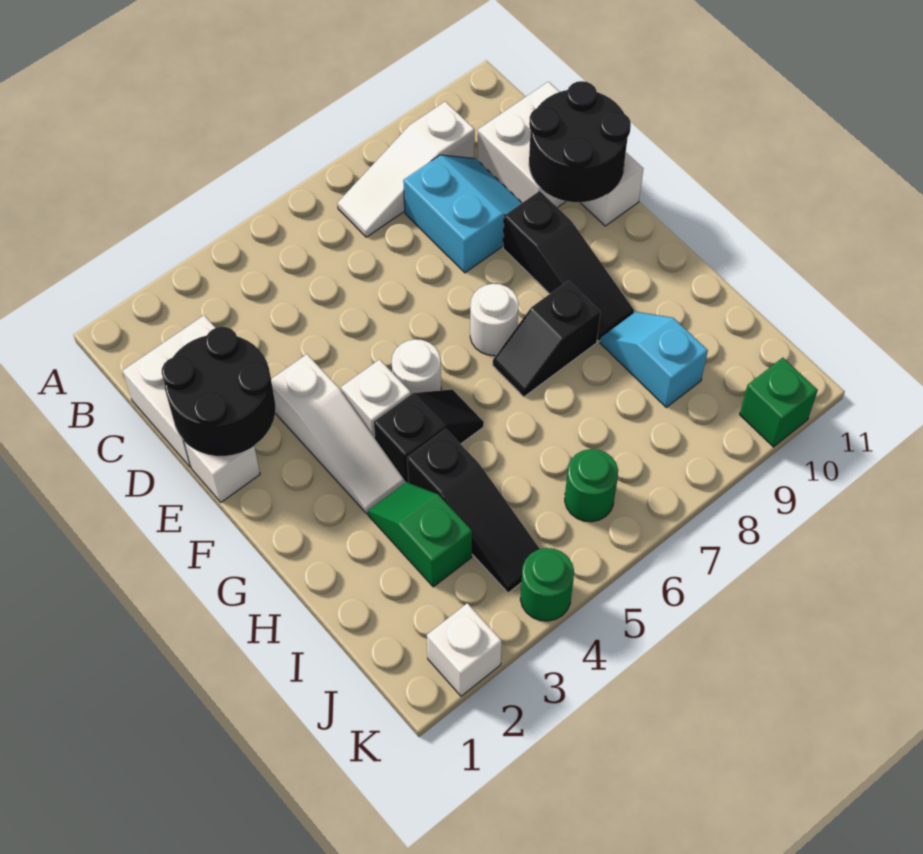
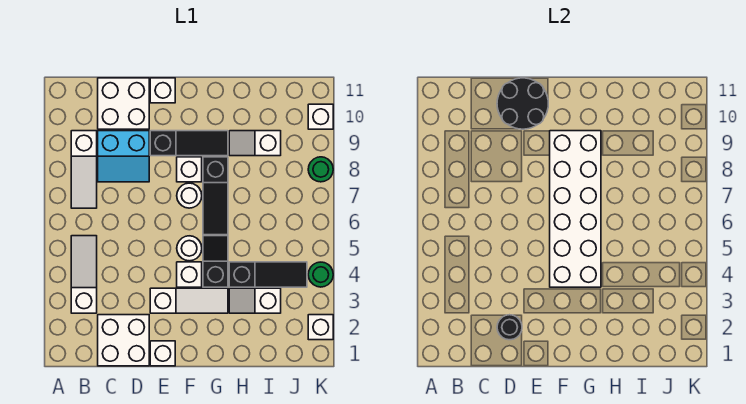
none -> white slope B3:B5 level 1 top 3
cyan slope C8:D9 level 1 top 8 -> cyan slope C8:D9 level 1 top 9
black round brick D1:E2 level 2 -> black round brick D2 level 2
none -> white brick F4:G9 level 2
none -> white brick F8 level 1
black slope G7:G8 level 1 top 8 -> black slope G6:G8 level 1 top 8
green slope H3:I3 level 1 top I -> white slope H3:I3 level 1 top I
cyan slope H9:I9 level 1 top I -> white slope H9:I9 level 1 top I
green round brick J6 level 1 -> green round brick K8 level 1
green brick K10 level 1 -> white brick K10 level 1

